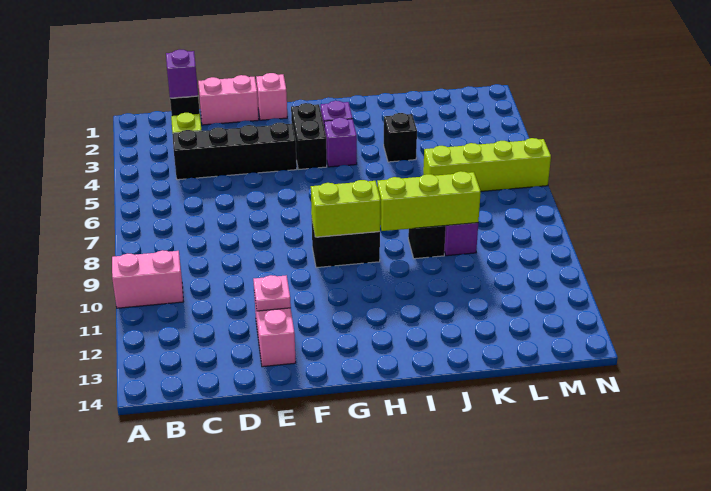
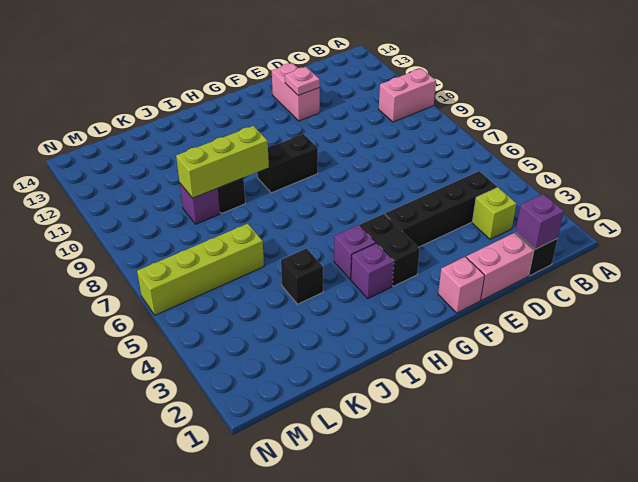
lime brick G9:H9 level 2 -> none

